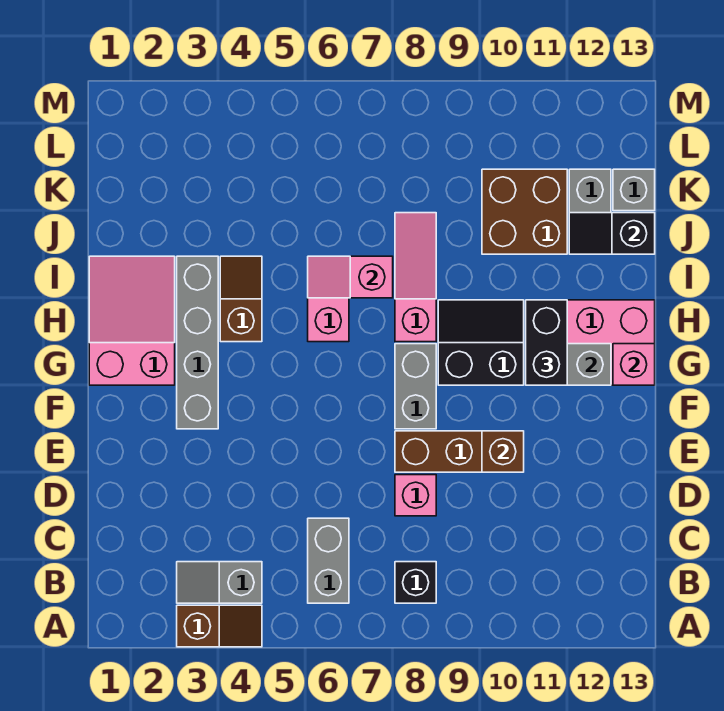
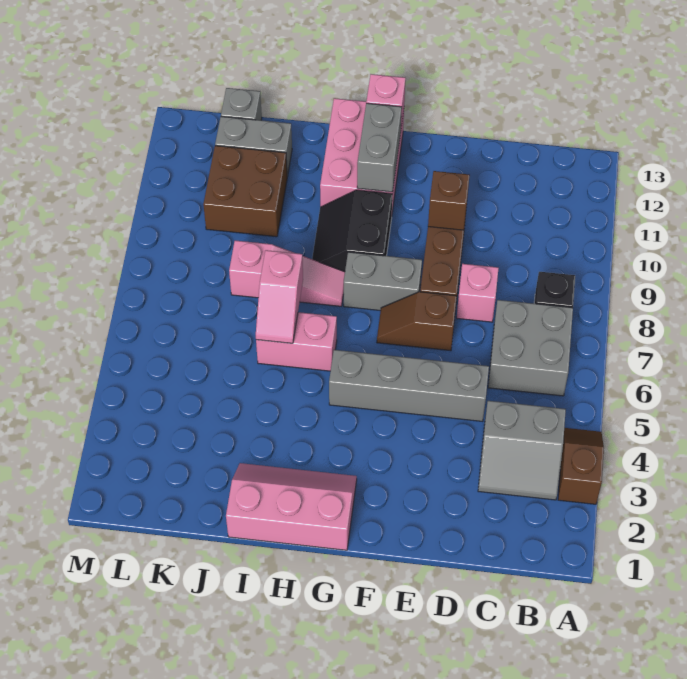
grey slope B3:B4 level 1 top 4 -> grey slope B3:C4 level 1 top 4
grey brick B6:C6 level 1 -> grey brick B6:C7 level 1
grey brick F3:I3 level 1 -> grey brick D5:G5 level 1
pink slope G1:I2 level 1 top G -> pink slope G1:I2 level 1 top 1
black brick G11:H11 level 3 -> none
brown slope H4:I4 level 1 top H -> brown slope E7:F7 level 1 top E
pink slope H8:J8 level 1 top H -> pink slope H8:J8 level 1 top J
black slope J12:J13 level 2 top 13 -> none

